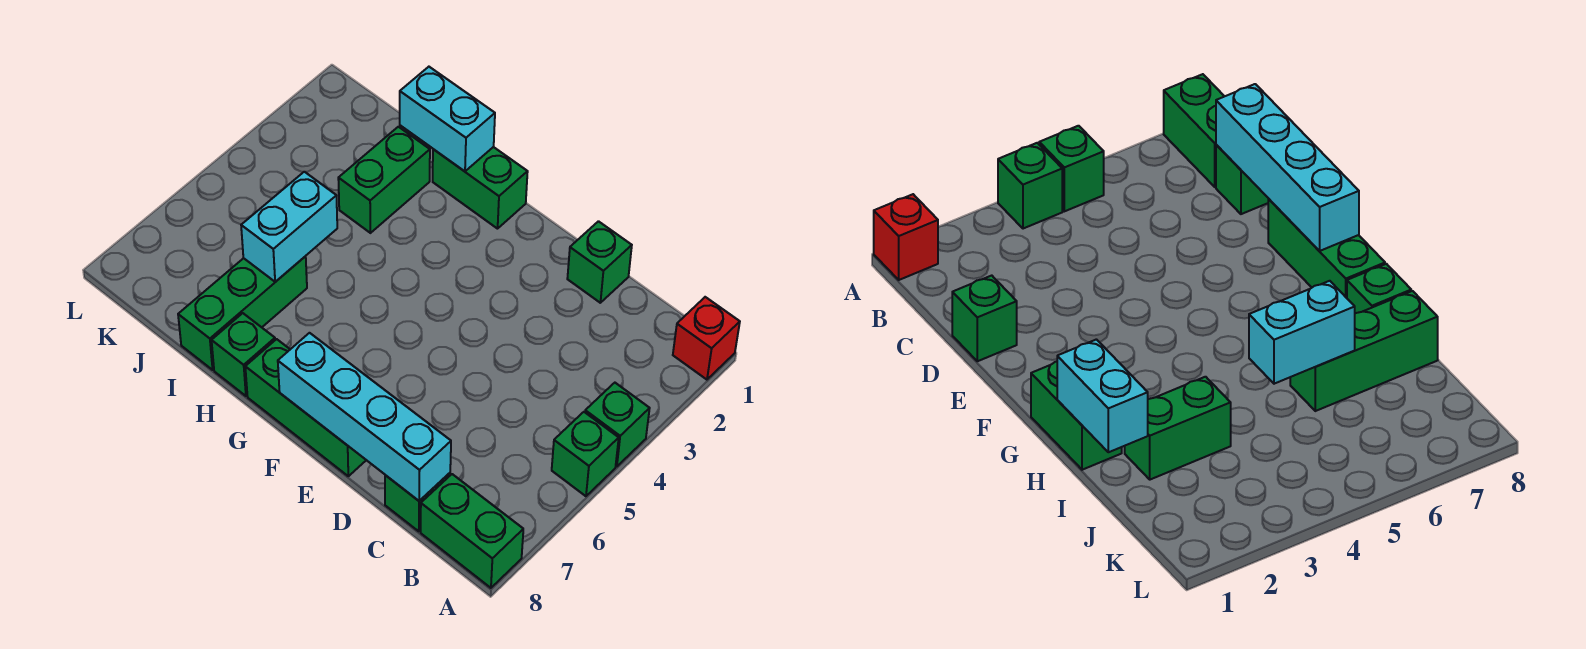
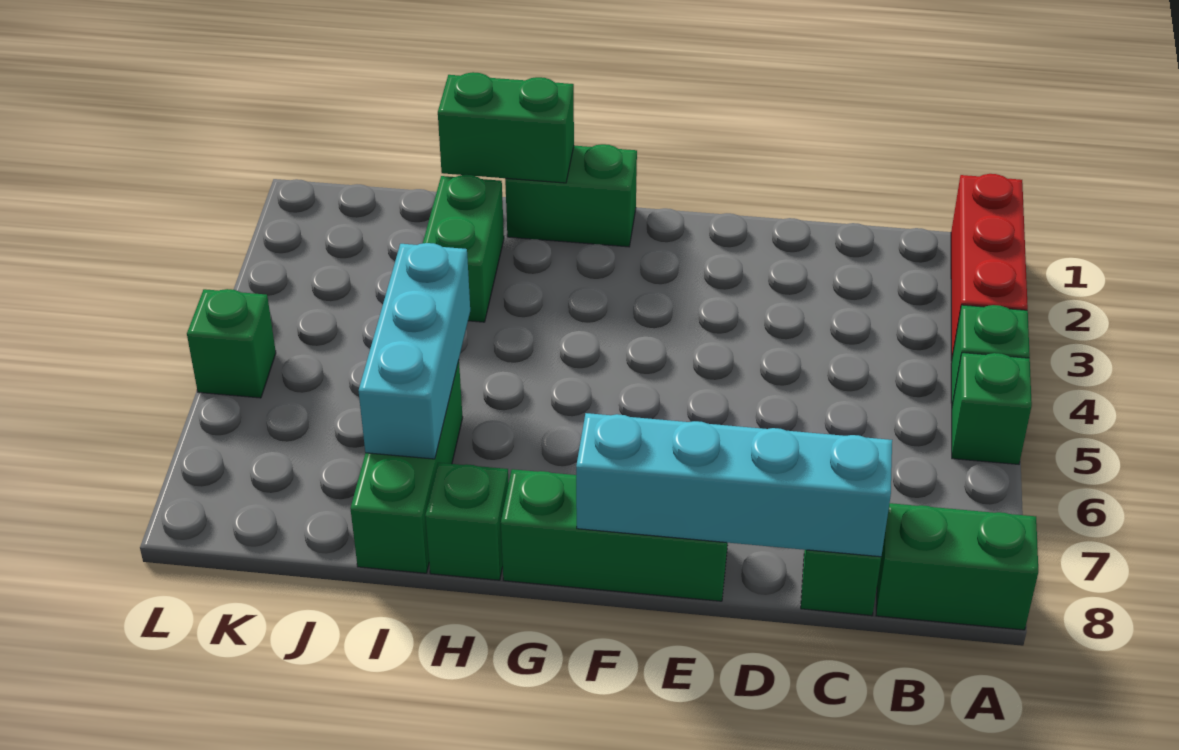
red brick A1 level 1 -> red brick A1:A3 level 1
green brick D1 level 1 -> green brick L5 level 1
cyan brick H1:I1 level 2 -> green brick H1:I1 level 2
cyan brick I5:I6 level 2 -> cyan brick I5:I7 level 2

